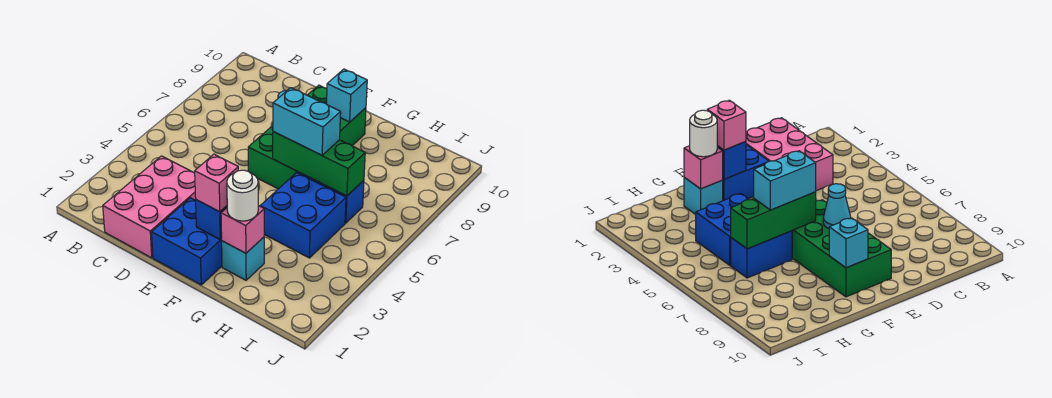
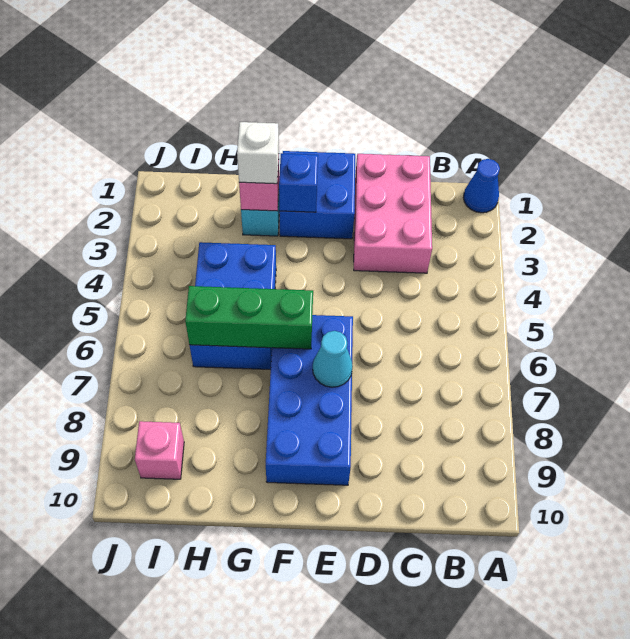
none -> blue cone A1 level 1
green brick E6:F9 level 1 -> blue brick E6:F9 level 1
pink brick F2 level 3 -> pink brick I9 level 1
cyan brick F6:G6 level 3 -> none
cyan brick F9 level 2 -> none
white round brick G2 level 3 -> white brick G2 level 3

